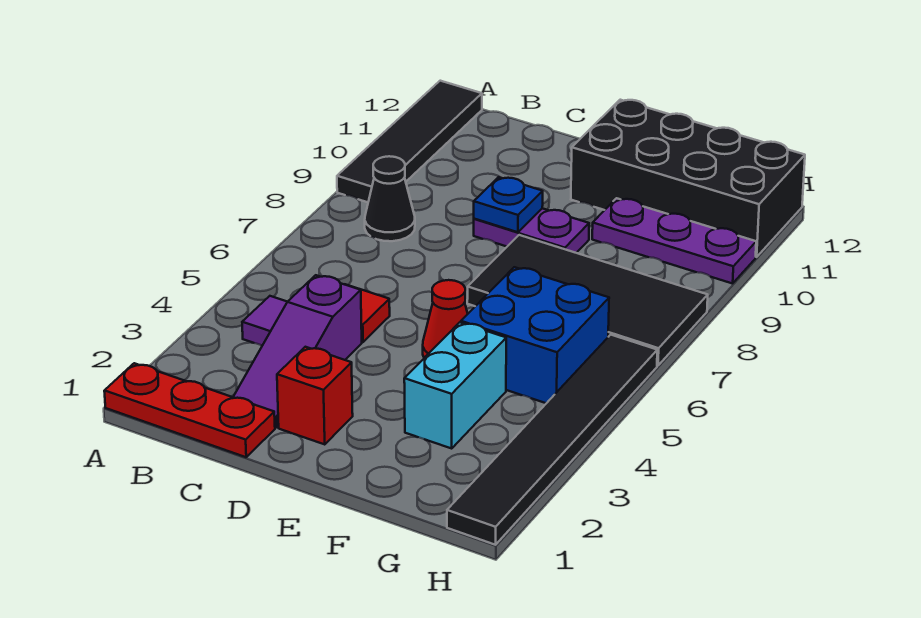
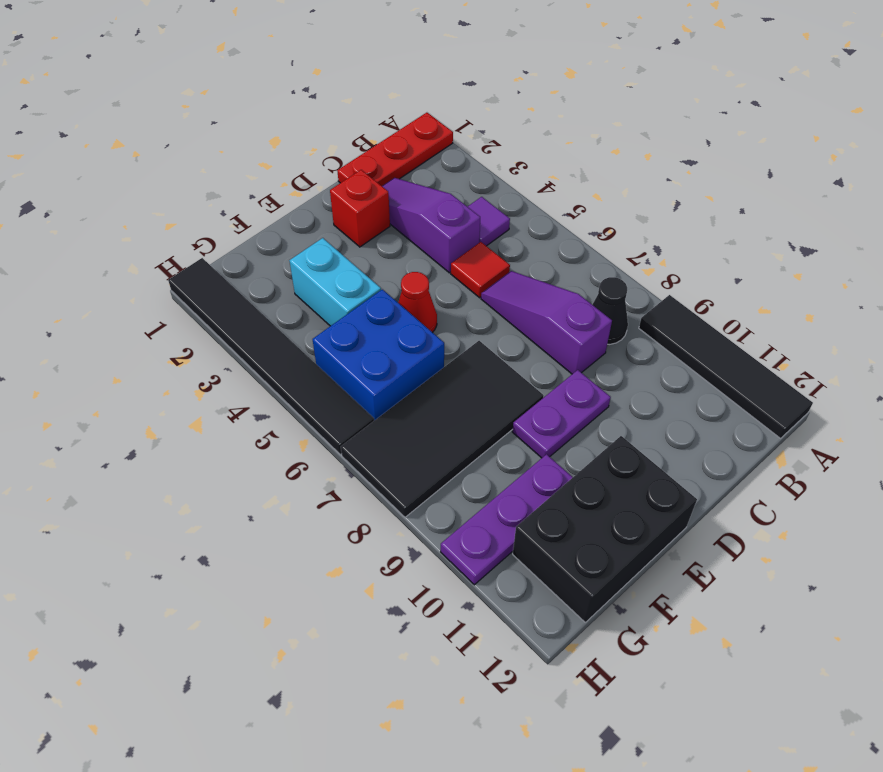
none -> purple slope C6:C8 level 1 top 8
blue plate D9 level 2 -> none
black brick E11:H12 level 1 -> black brick E11:G12 level 1

